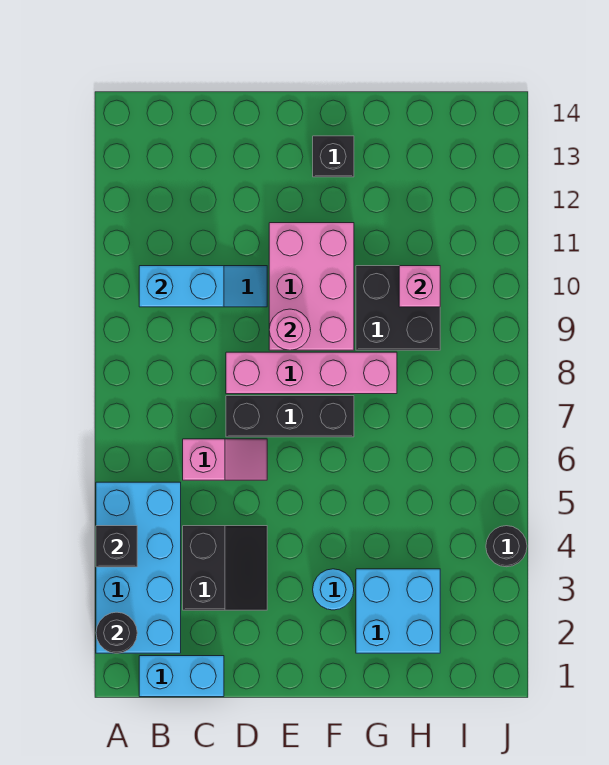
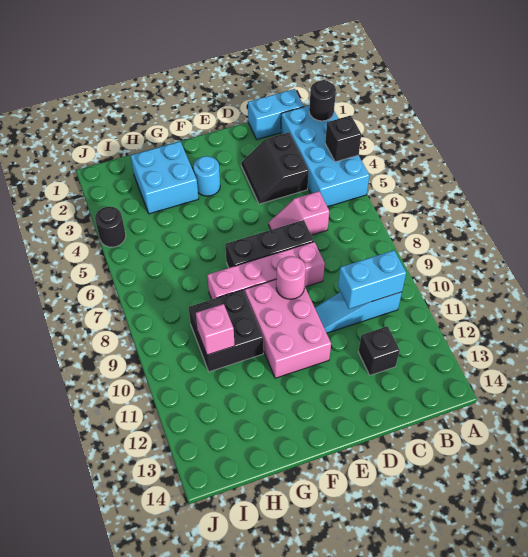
black brick F13 level 1 -> black brick C12 level 1

